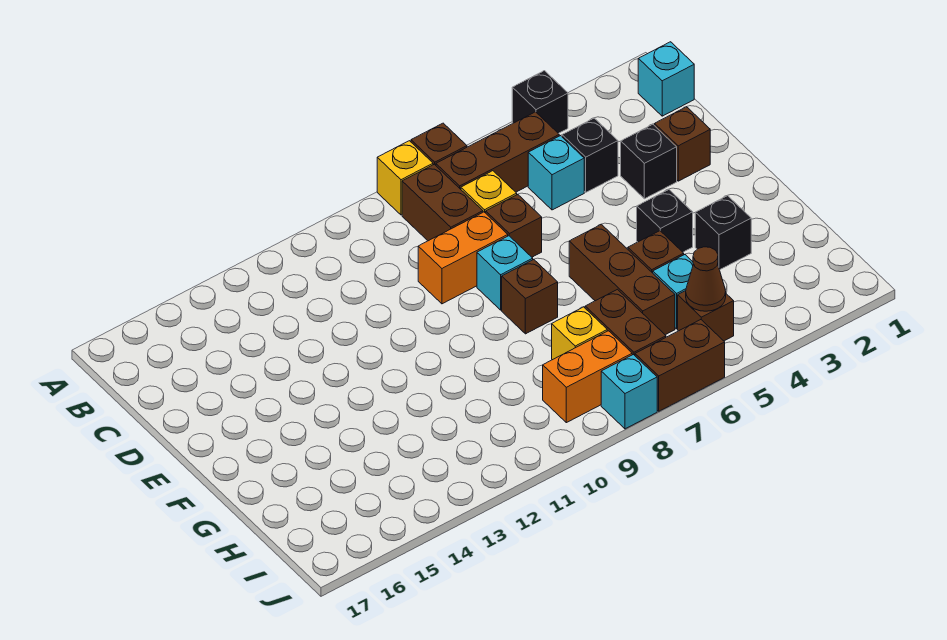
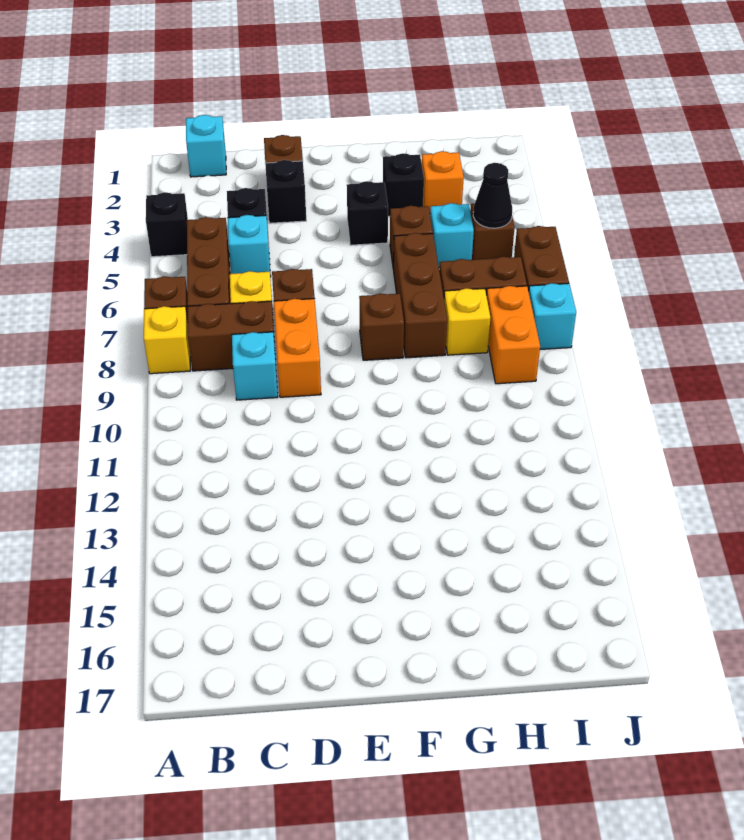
cyan brick E8 level 1 -> cyan brick C9 level 1
brown brick F6:H6 level 1 -> brown brick G6:G8 level 1
none -> orange brick H3 level 1
brown cone I5 level 2 -> black cone I5 level 2

